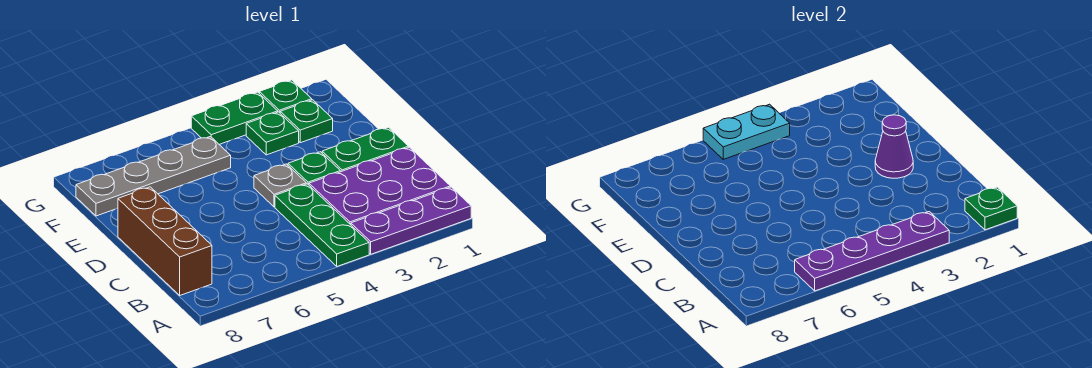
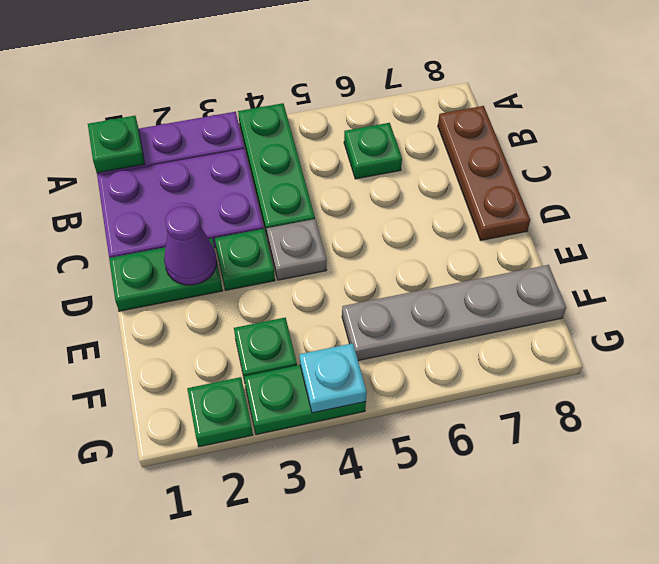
purple plate A3:A6 level 2 -> none
brown brick B8:D8 level 1 -> brown plate B8:D8 level 1
green plate F2 level 1 -> green plate B6 level 1
cyan plate G4:G5 level 2 -> cyan plate G4 level 2

